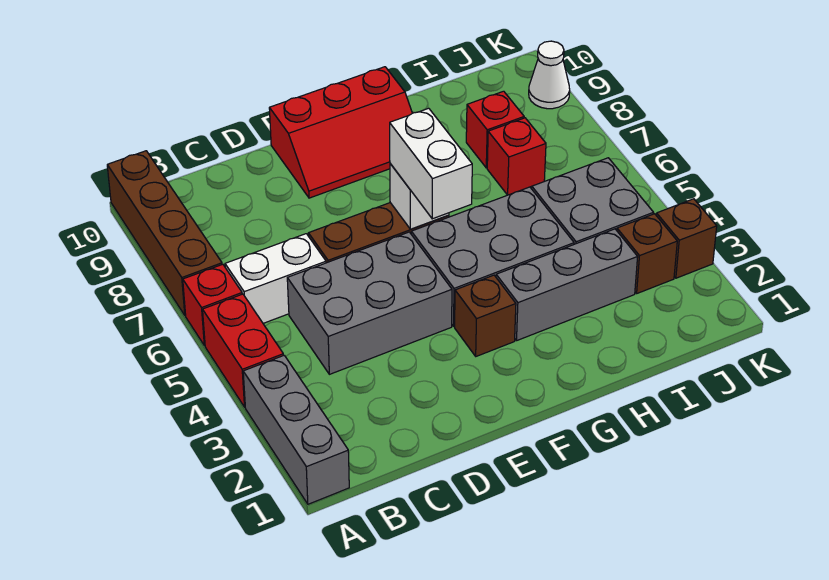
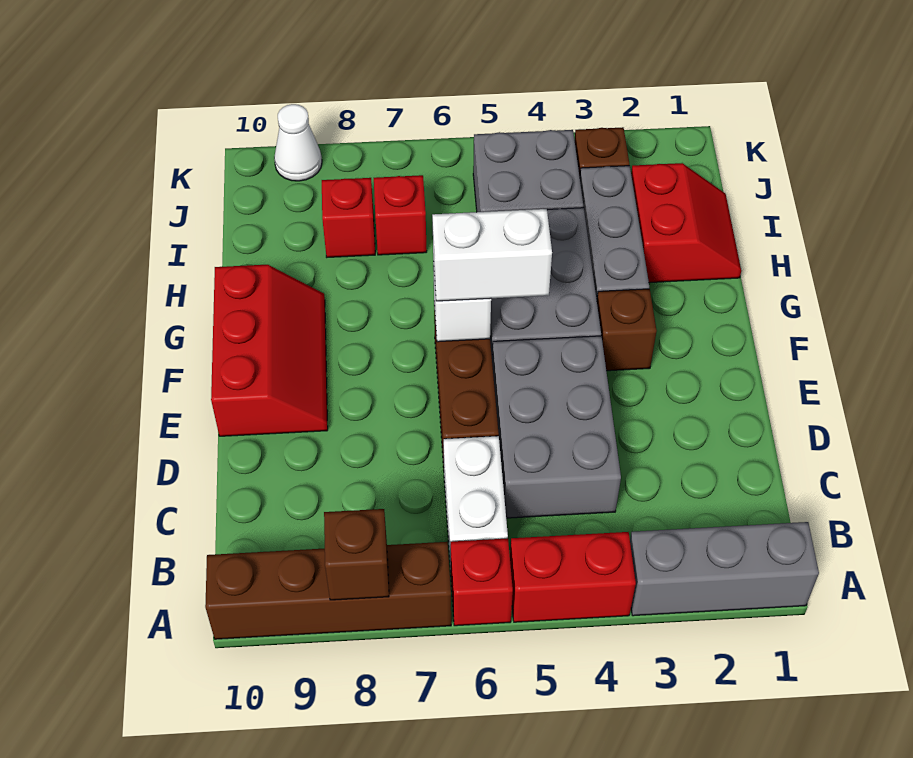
none -> red slope H1:I2 level 1 top 2
brown brick K3 level 1 -> brown brick A8 level 2

